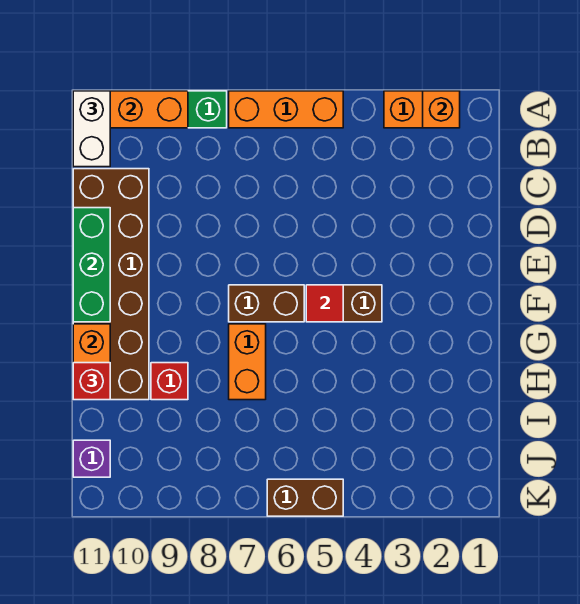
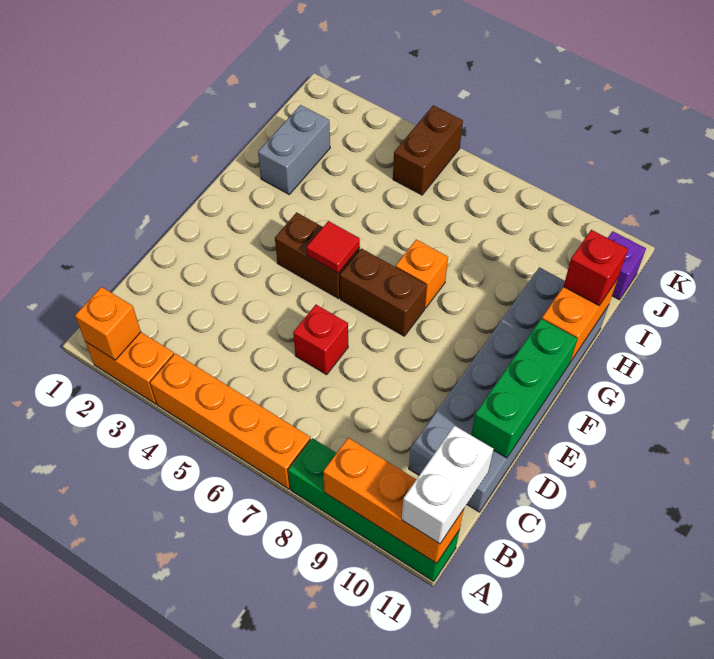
orange brick A5:A7 level 1 -> orange brick A4:A7 level 1
brown brick C10:H11 level 1 -> grey brick C10:H11 level 1
orange brick G7:H7 level 1 -> orange brick G7 level 1
none -> grey brick H2:I2 level 1
red brick H9 level 1 -> red brick D6 level 1
brown brick K5:K6 level 1 -> brown brick J5:K5 level 1

